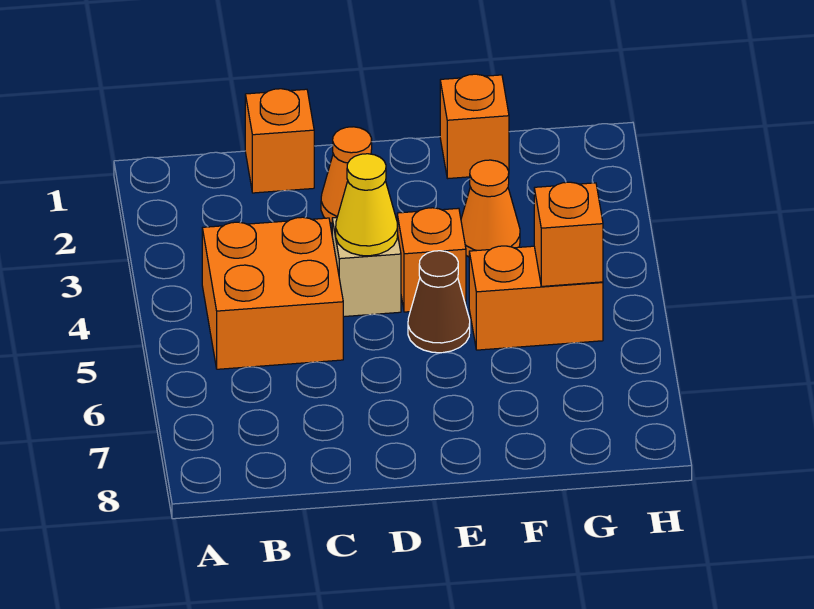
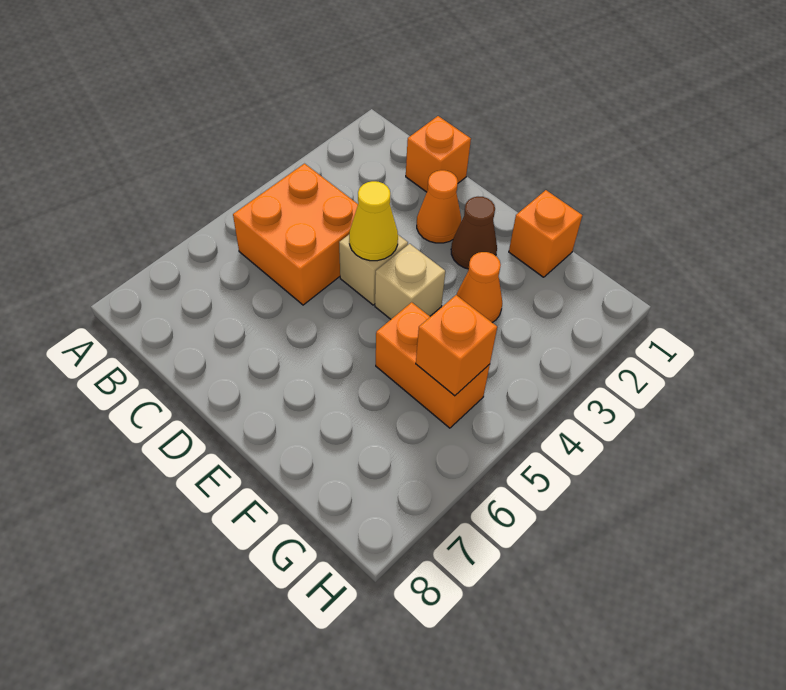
orange brick E4 level 1 -> tan brick E4 level 1
brown cone E5 level 1 -> brown cone E2 level 1

